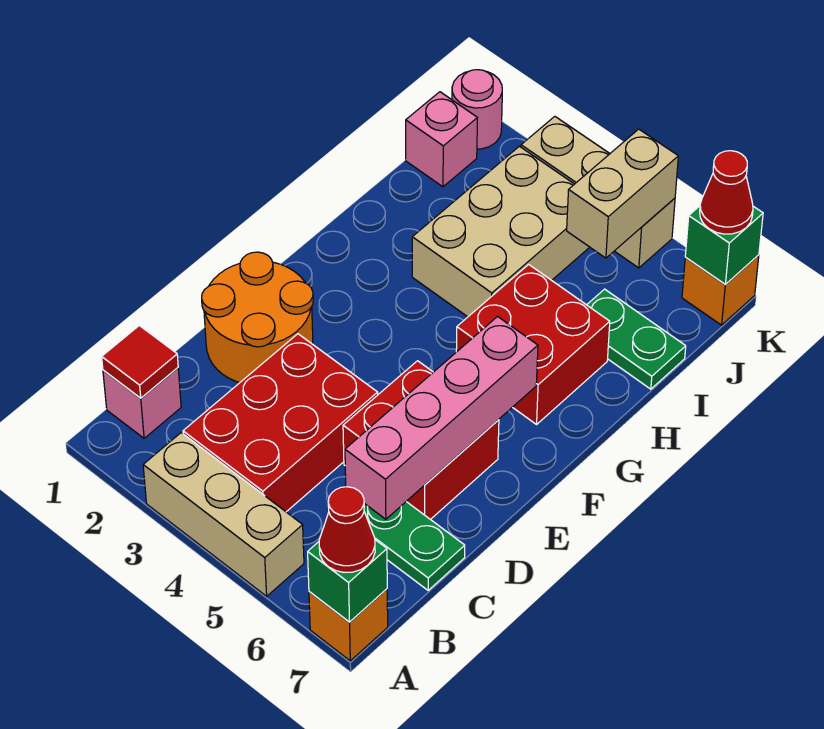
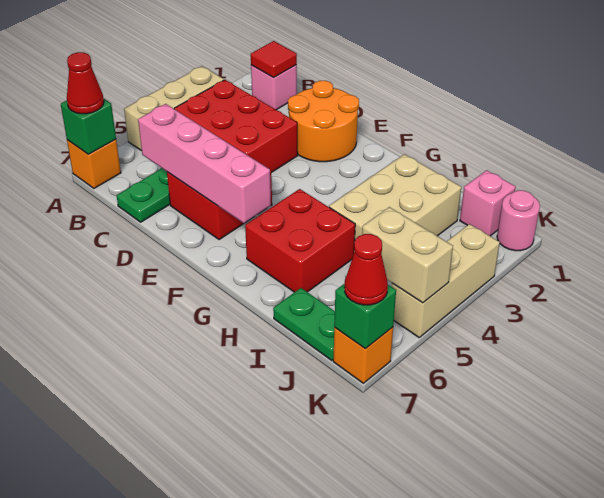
tan brick H3:J4 level 1 -> tan brick H2:I4 level 1
green plate I6:I7 level 1 -> green plate I7:J7 level 1

